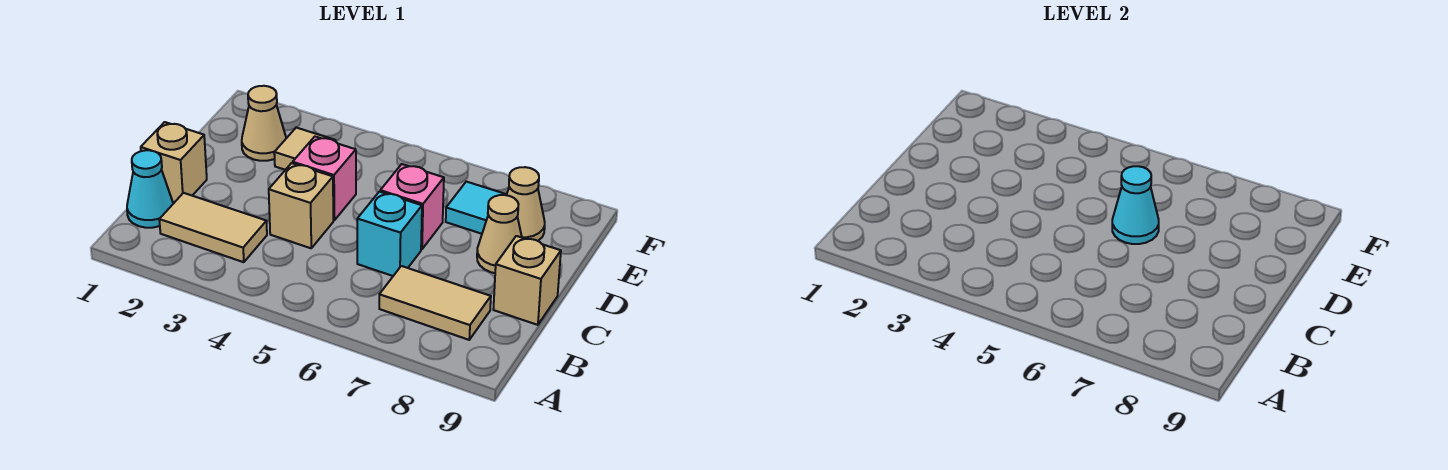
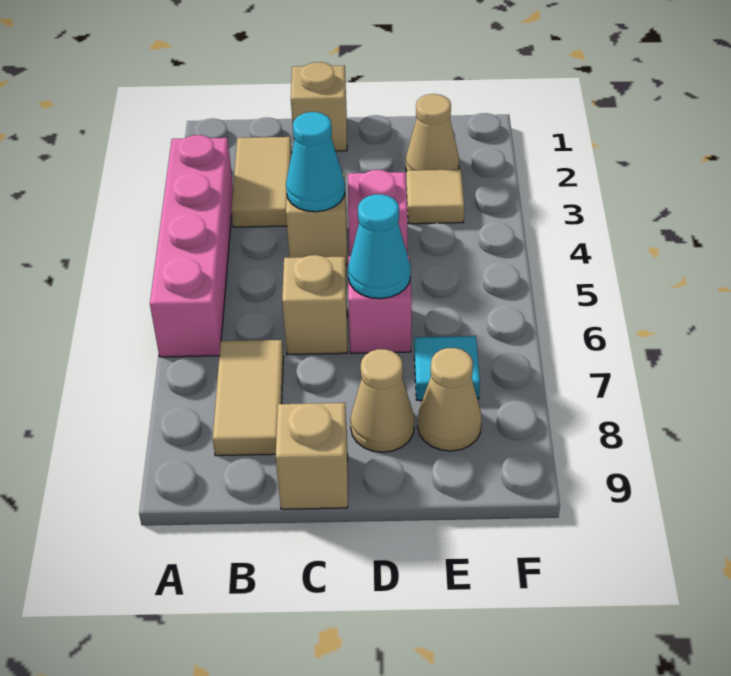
none -> pink brick A3:A6 level 1
cyan cone B1 level 1 -> cyan cone C4 level 2
cyan brick C6 level 1 -> tan brick C6 level 1

